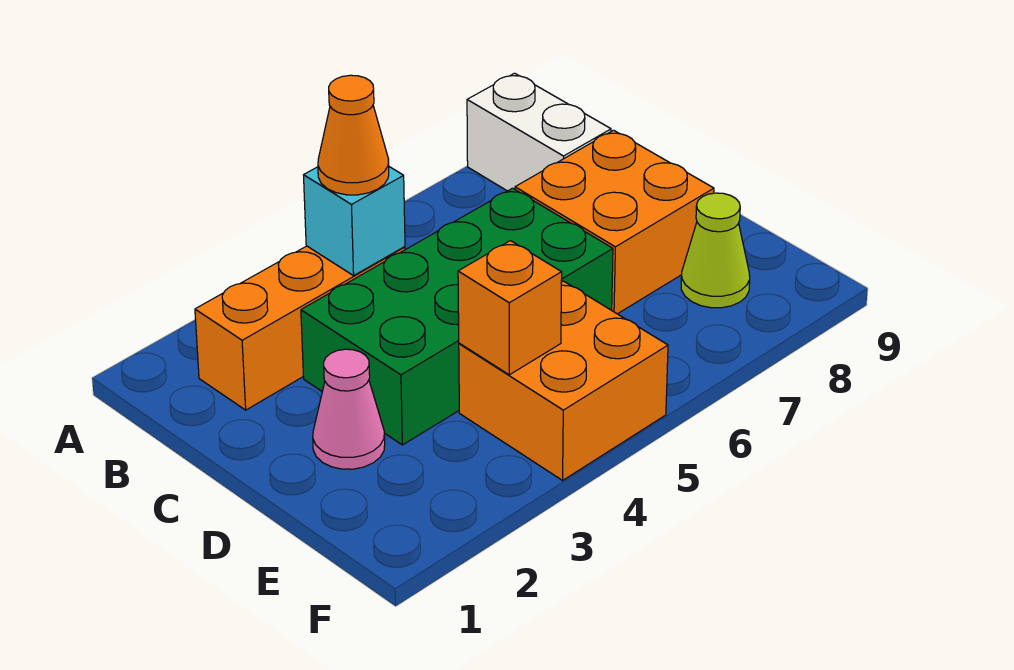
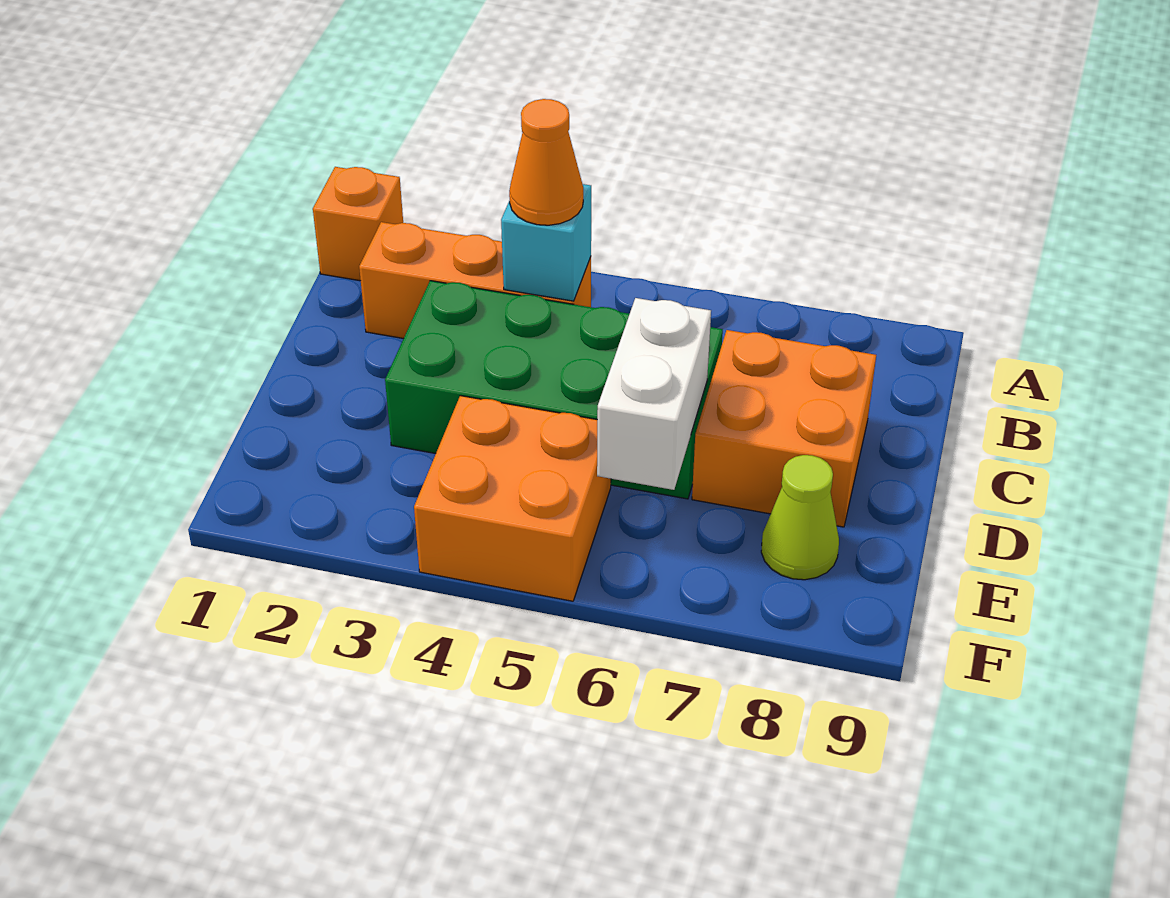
white brick A8:B8 level 1 -> white brick D6:E6 level 2
pink cone D2 level 1 -> none
orange brick E4 level 2 -> orange brick A1 level 1

